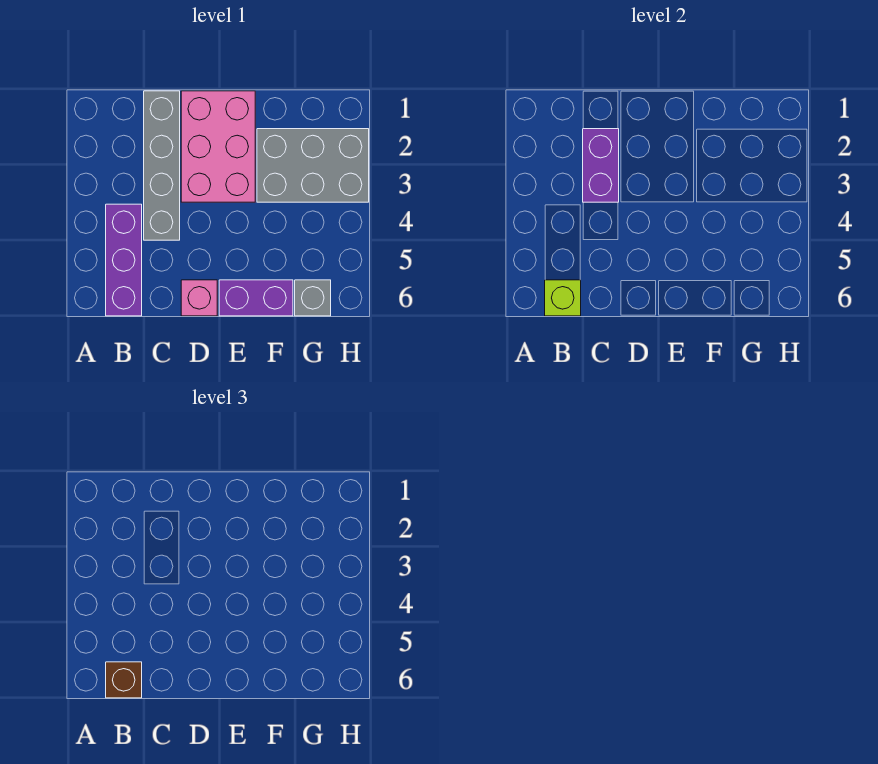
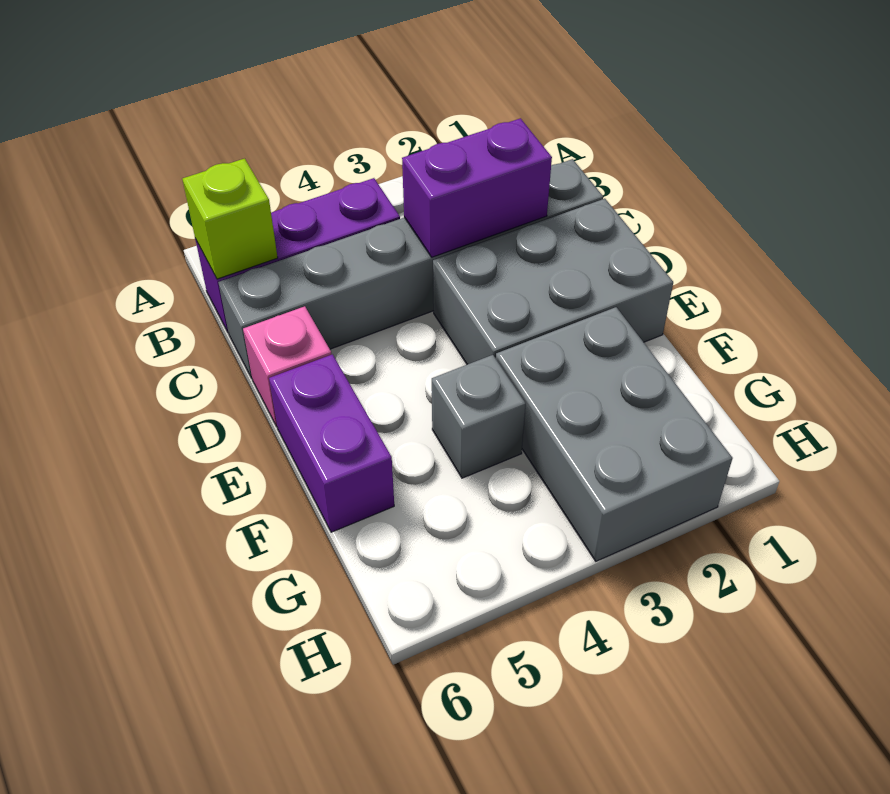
brown brick B6 level 3 -> none
grey brick C1:C4 level 1 -> grey brick C1:C6 level 1
pink brick D1:E3 level 1 -> grey brick D1:E3 level 1
grey brick G6 level 1 -> grey brick F4 level 1

